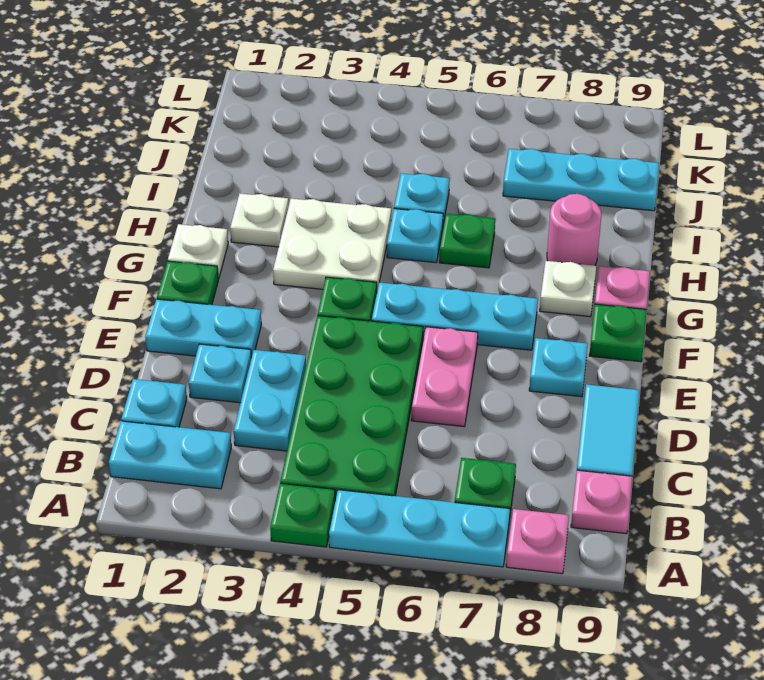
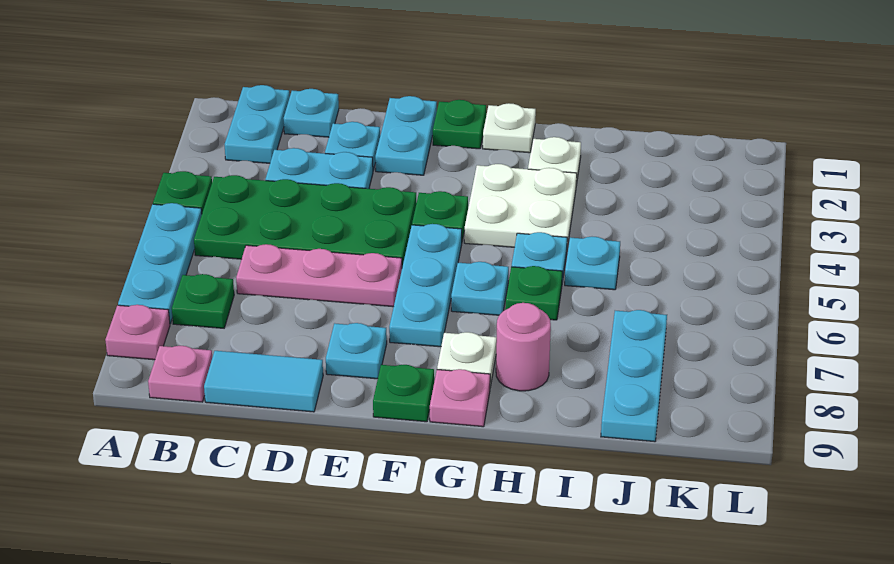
pink plate D6:E6 level 1 -> pink plate C6:E6 level 1
none -> cyan plate G6 level 1

